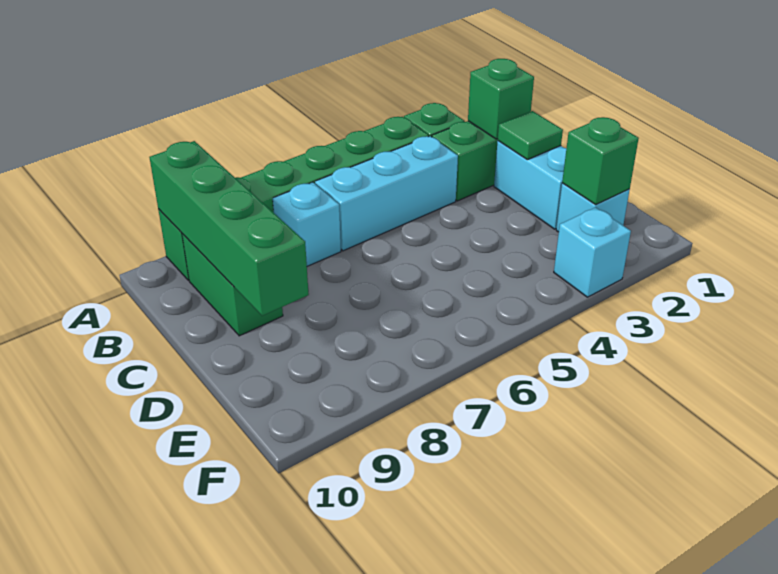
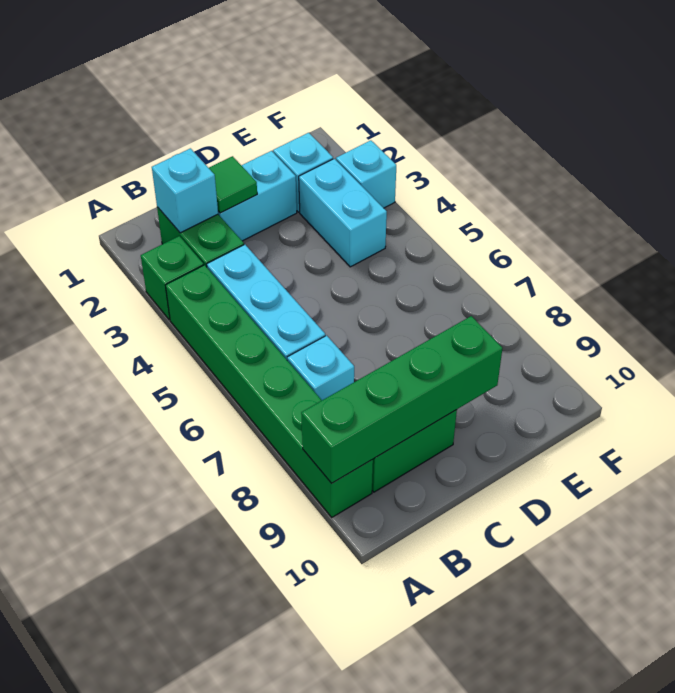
green brick B2 level 2 -> cyan brick B2 level 2
green brick E2 level 2 -> none
none -> cyan brick E3:E4 level 1

